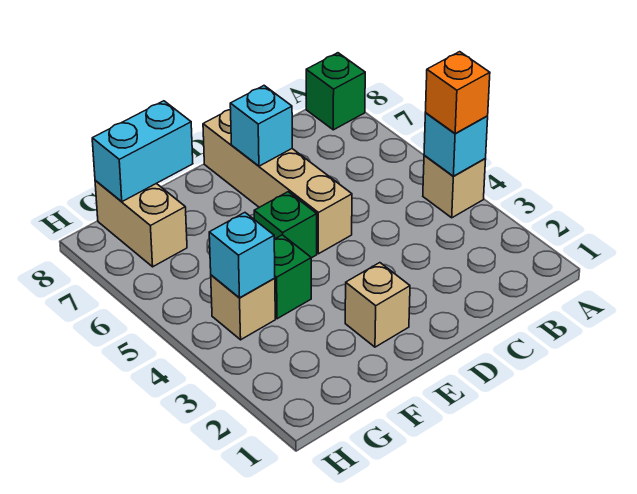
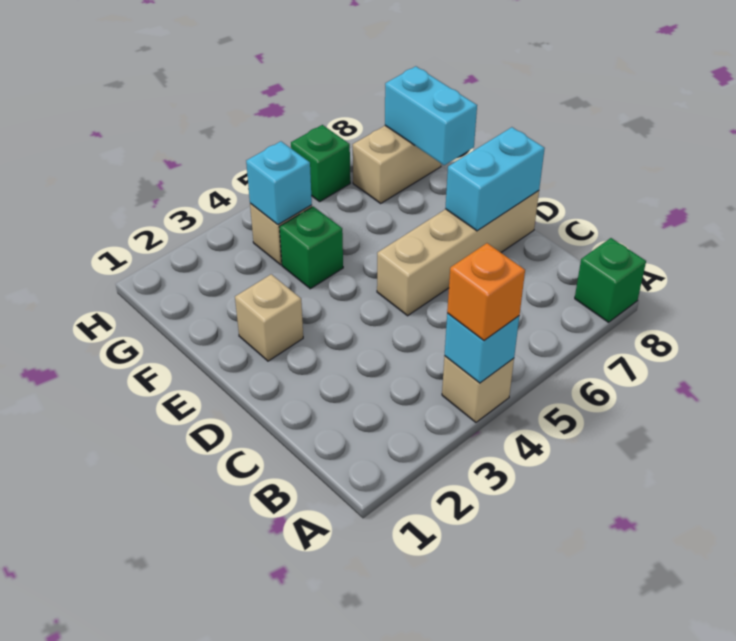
cyan brick D7 level 2 -> cyan brick D7:D8 level 2
green brick E5 level 1 -> green brick H6 level 1

